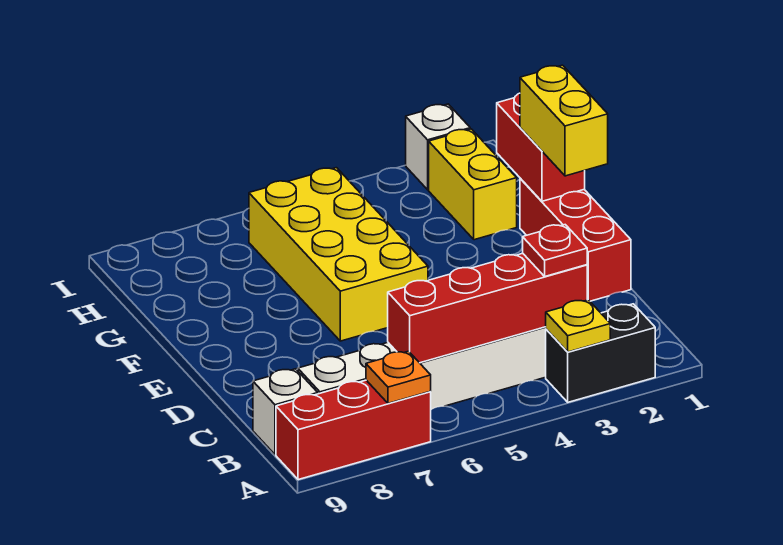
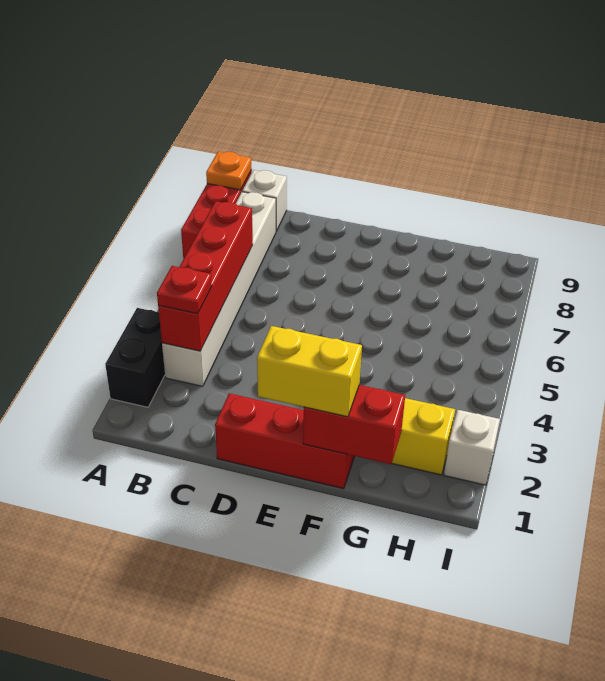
yellow plate A3 level 2 -> none
orange plate A7 level 2 -> orange plate A9 level 2
yellow brick E5:H6 level 1 -> none

